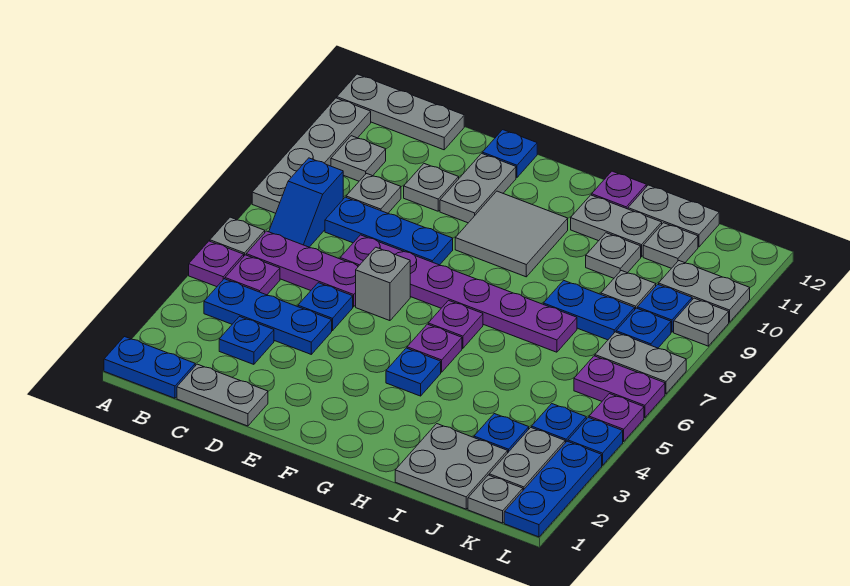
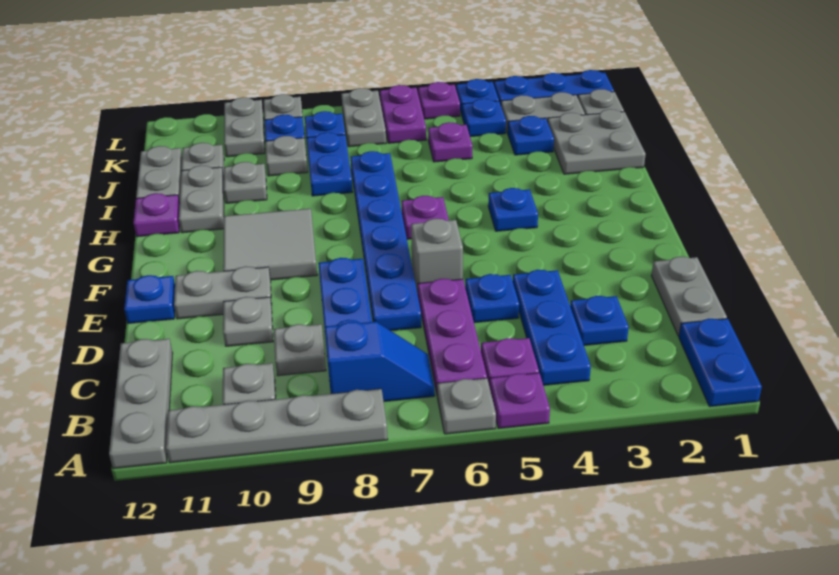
purple plate D7:I7 level 1 -> blue plate D7:I7 level 1
purple plate G5 level 1 -> purple plate J5 level 1

